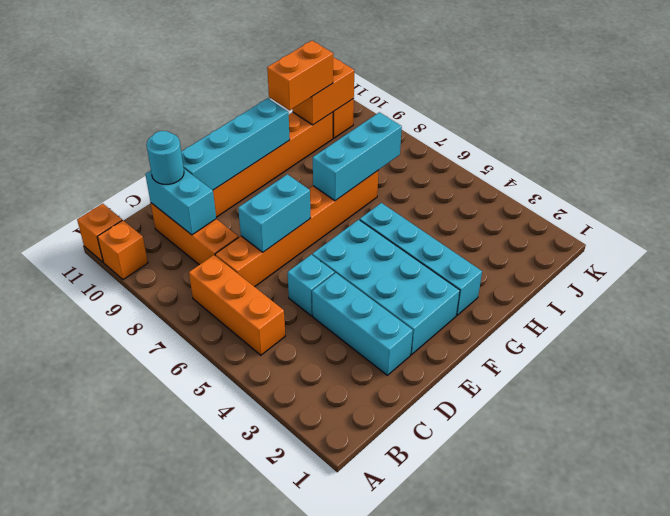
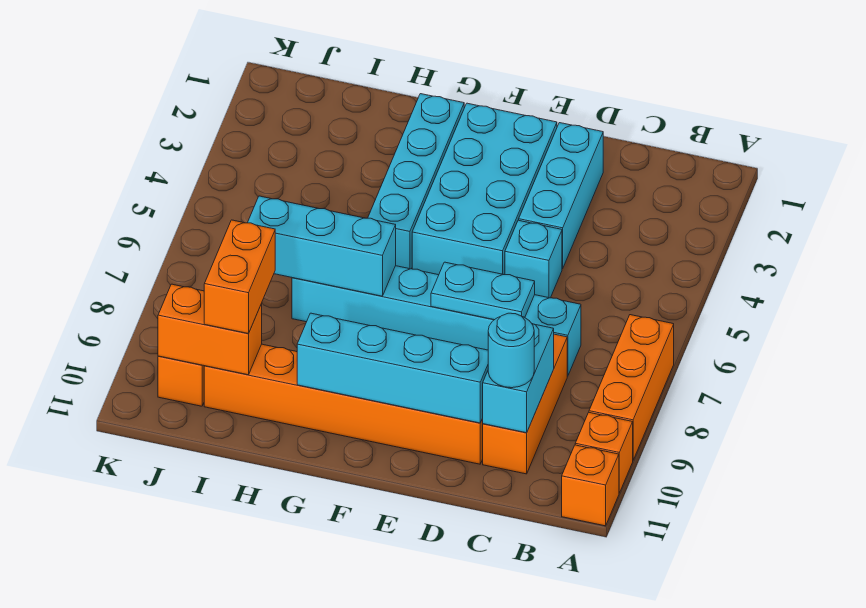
orange brick B5:B7 level 1 -> orange brick A7:A9 level 1
orange brick C7:H7 level 1 -> cyan brick C7:H7 level 1
cyan brick D7:E7 level 2 -> cyan plate D7:E7 level 2
orange brick H10:I10 level 3 -> orange brick I9:I10 level 3

